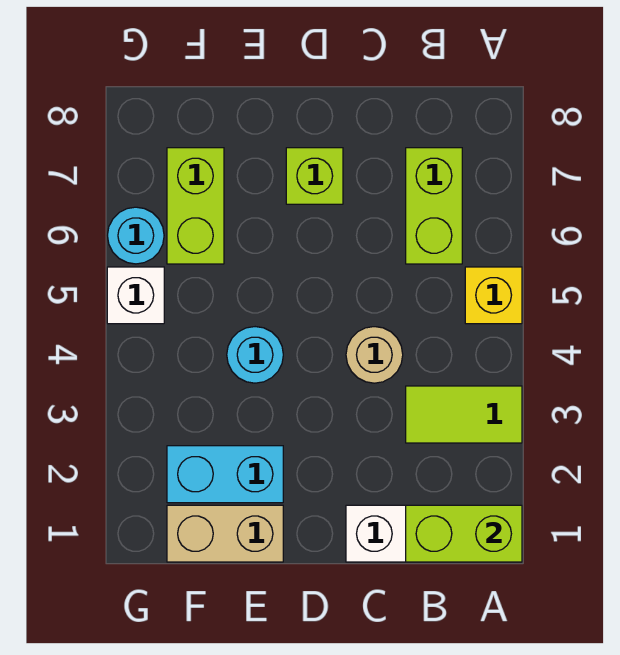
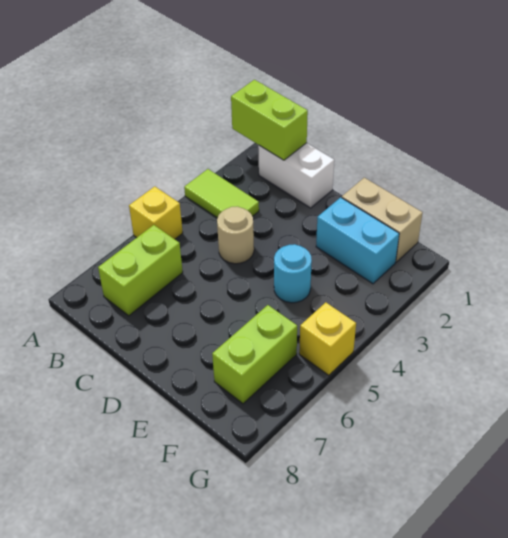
lime brick D7 level 1 -> none
white brick G5 level 1 -> yellow brick G5 level 1
cyan round brick G6 level 1 -> none

